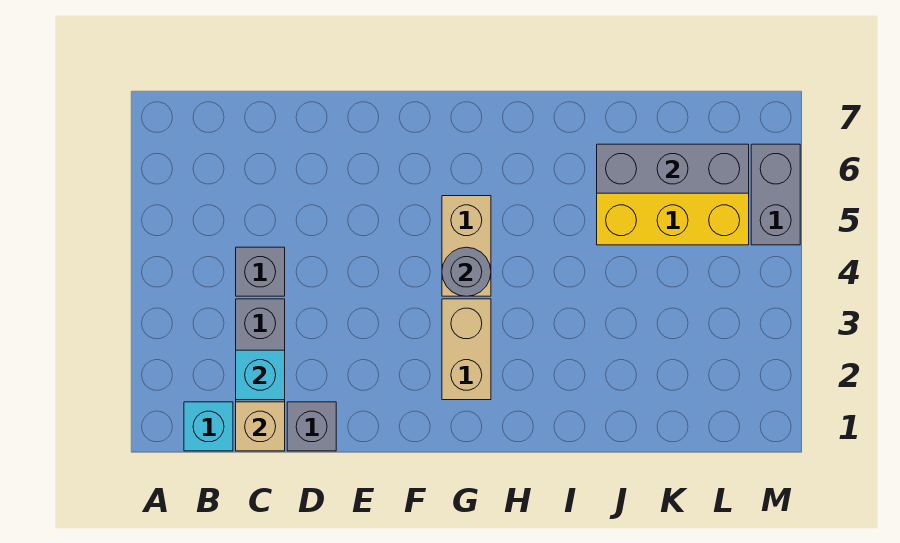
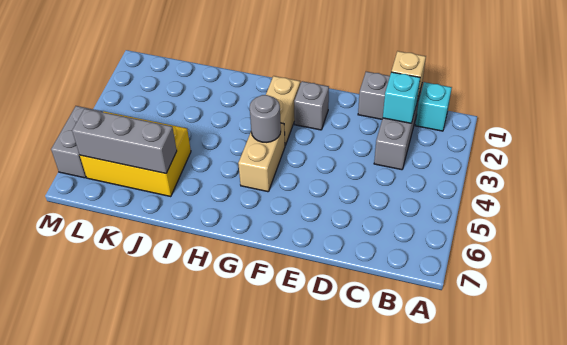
grey brick C4 level 1 -> grey brick F2 level 1

